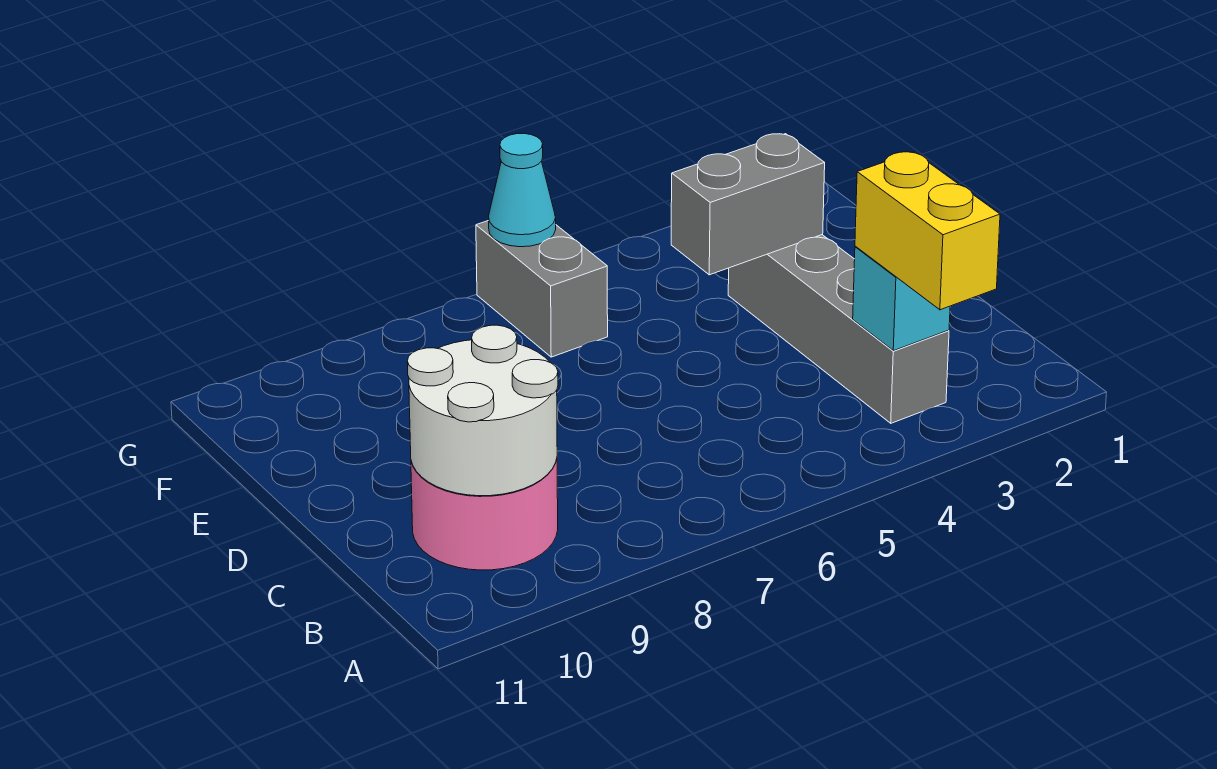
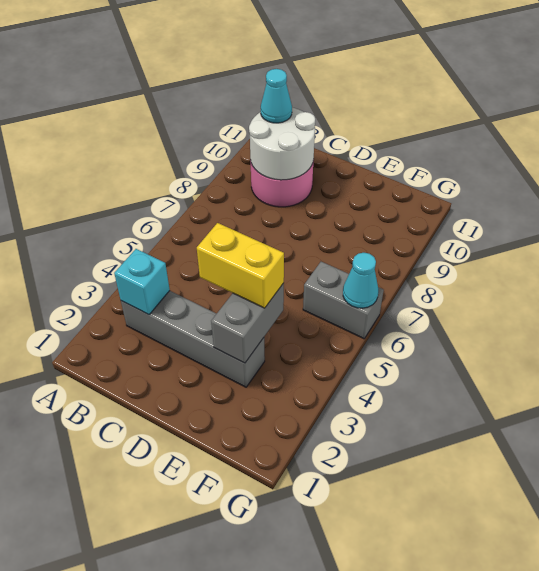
yellow brick A3:B3 level 3 -> yellow brick D4:E4 level 3
none -> cyan cone B10 level 3

